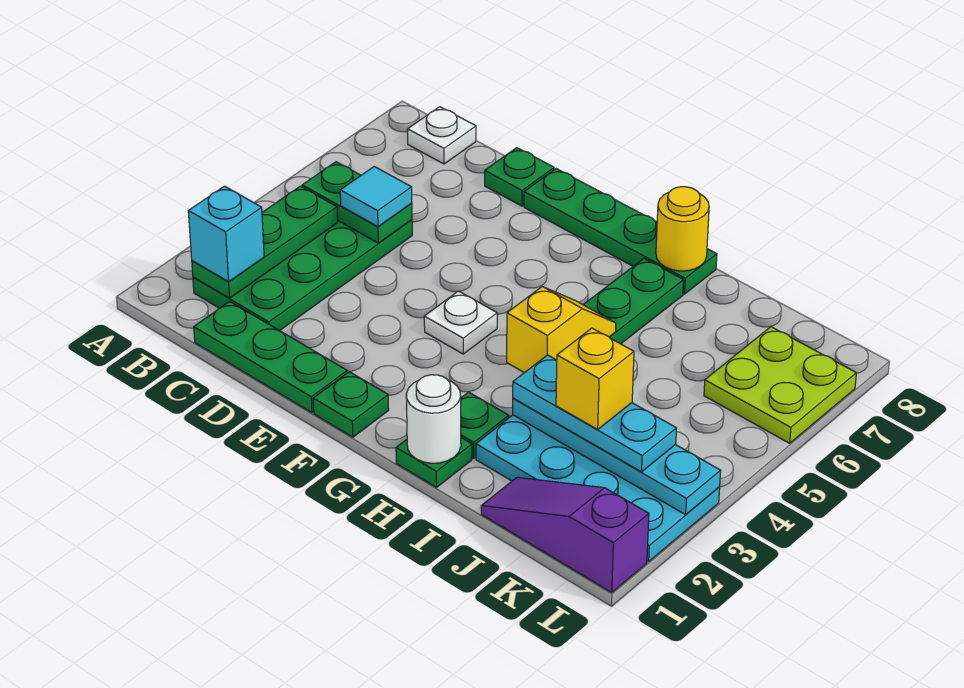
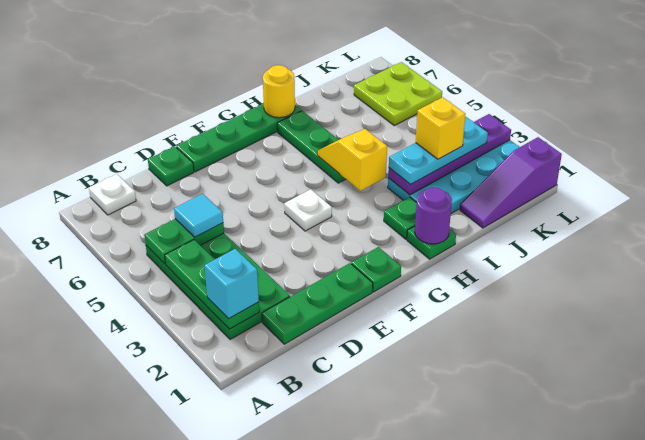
white round brick H1 level 2 -> purple round brick H1 level 2
cyan plate I3:L3 level 2 -> purple plate I3:L3 level 2

